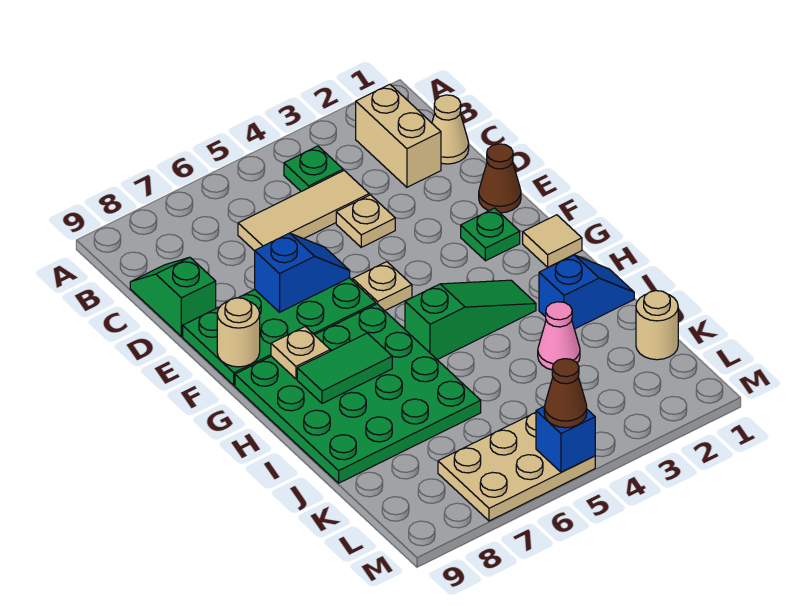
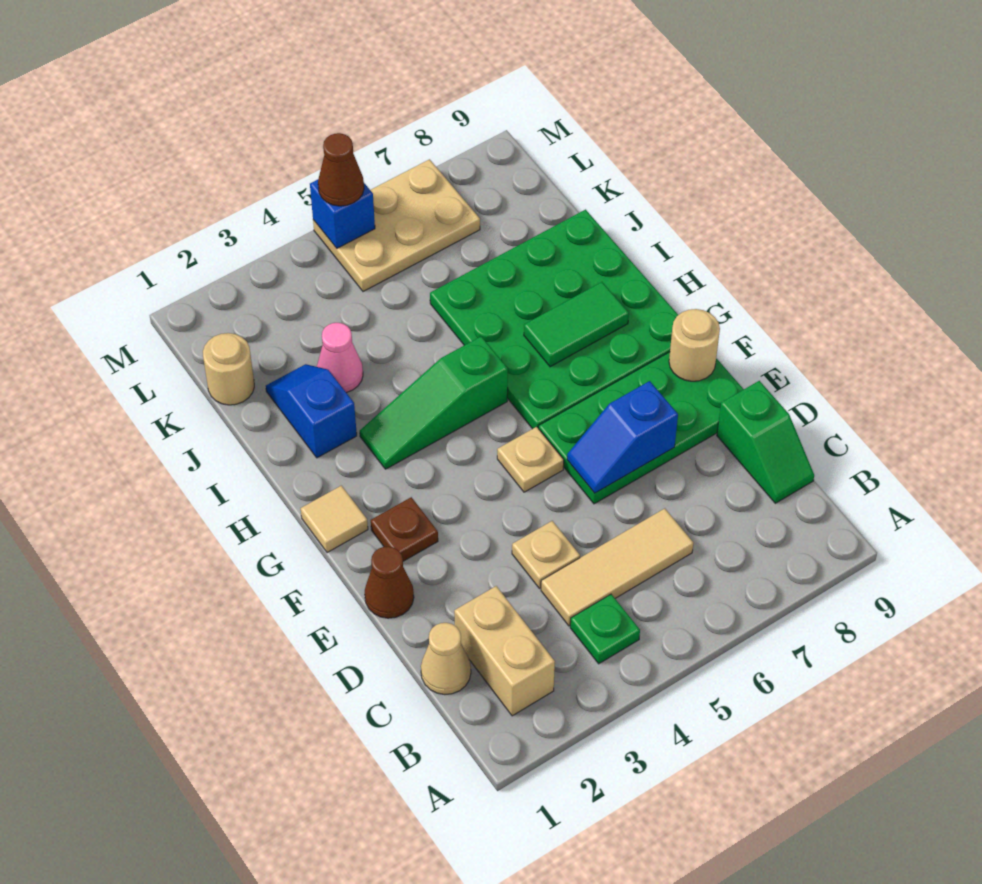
green plate F2 level 1 -> brown plate F2 level 1
tan plate G8 level 2 -> none
blue slope I1:I2 level 1 top 2 -> blue slope I2:J2 level 1 top I

